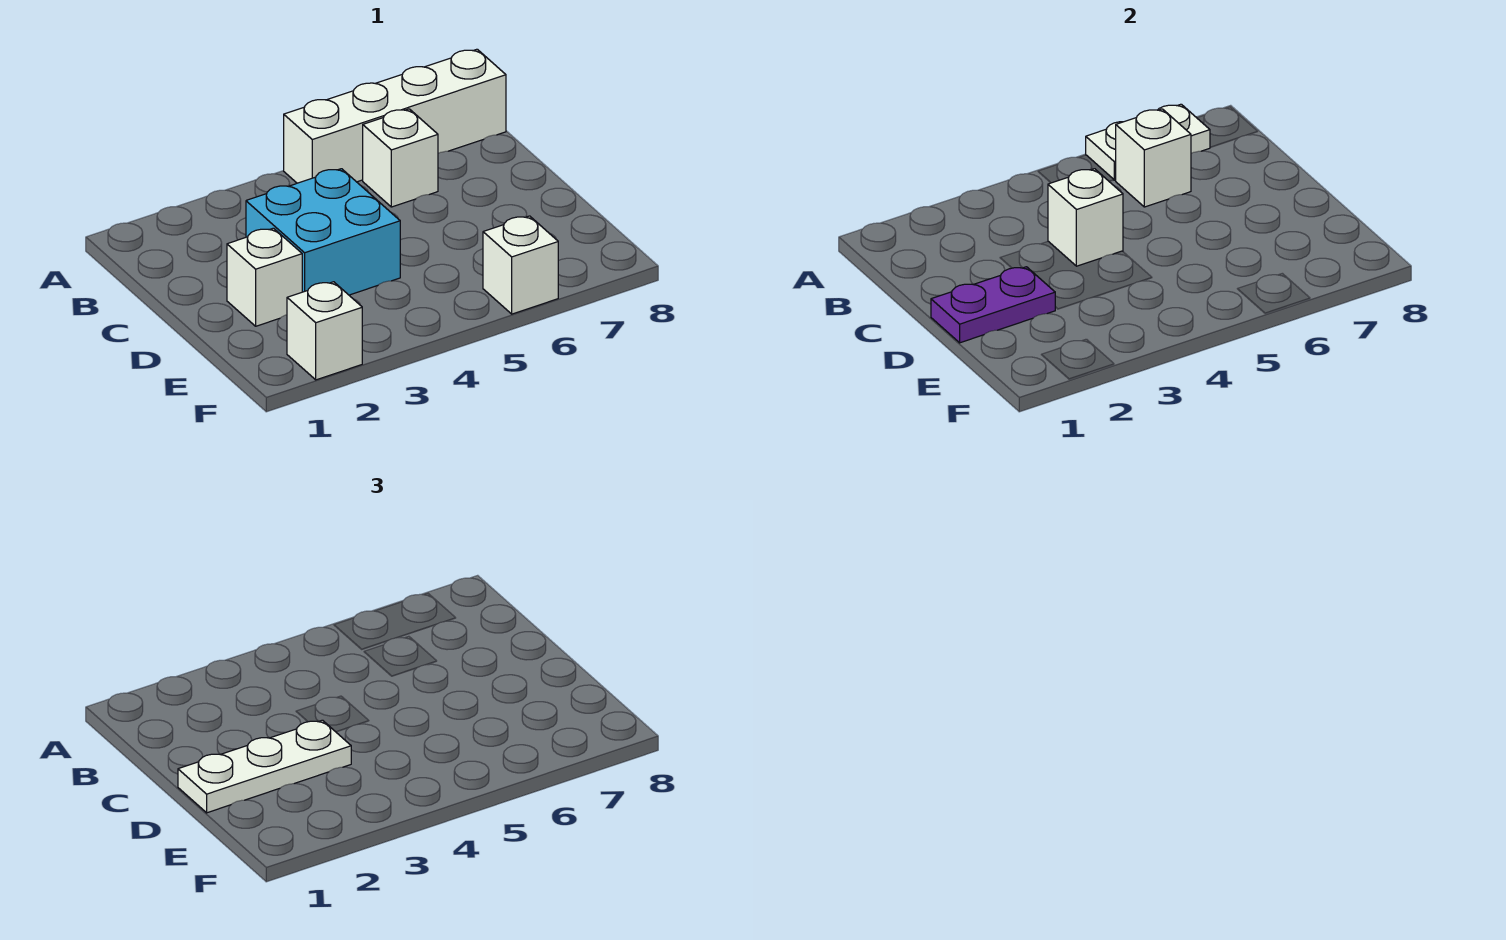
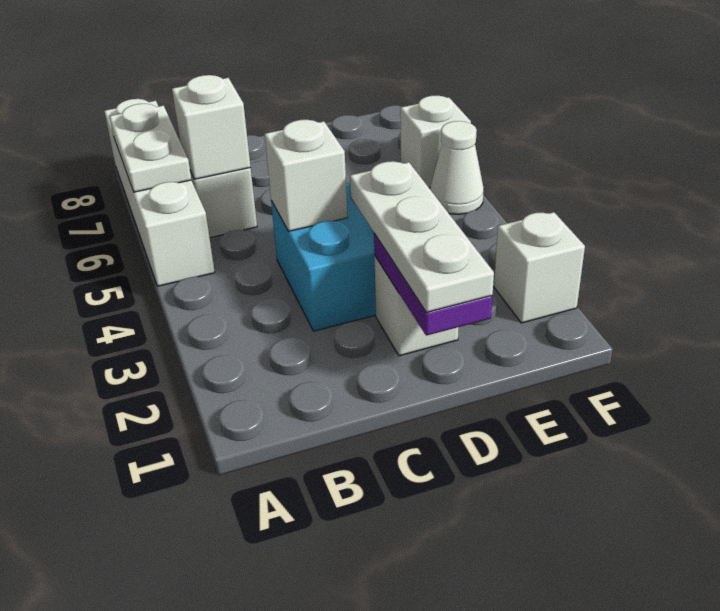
none -> white cone F5 level 1

